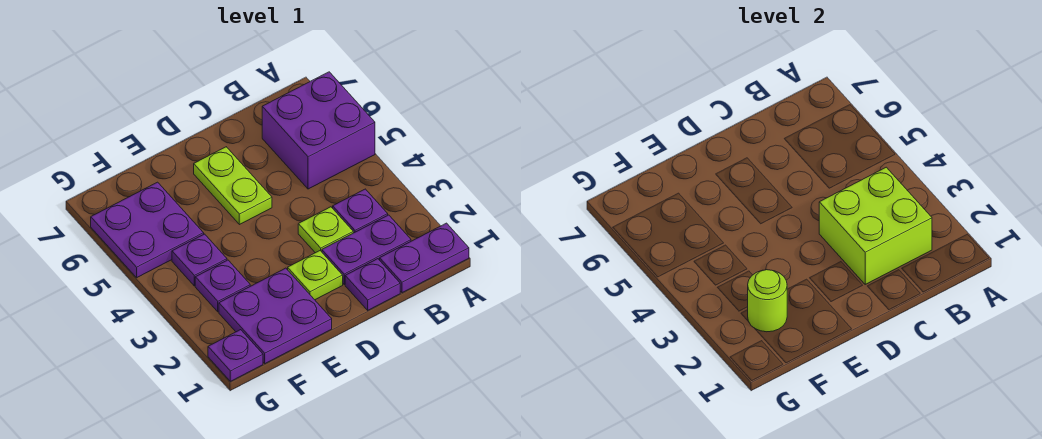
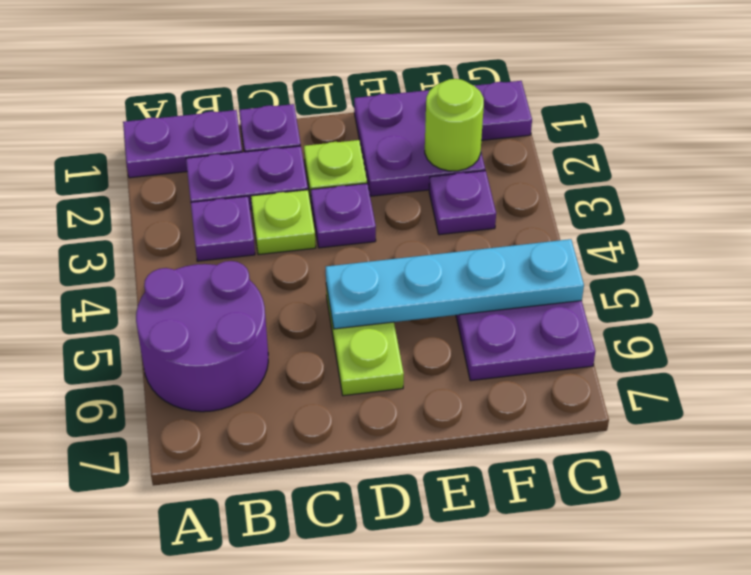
purple brick A5:B6 level 1 -> purple round brick A5:B6 level 1
lime brick B2:C3 level 2 -> none
none -> cyan plate D5:G5 level 2
purple plate F4 level 1 -> purple plate D3 level 1

